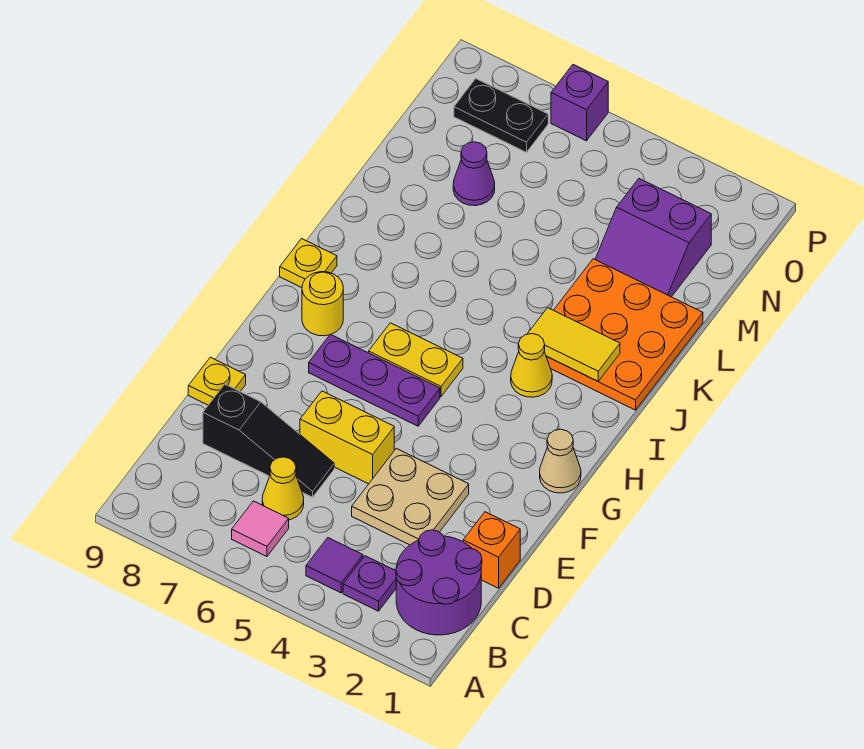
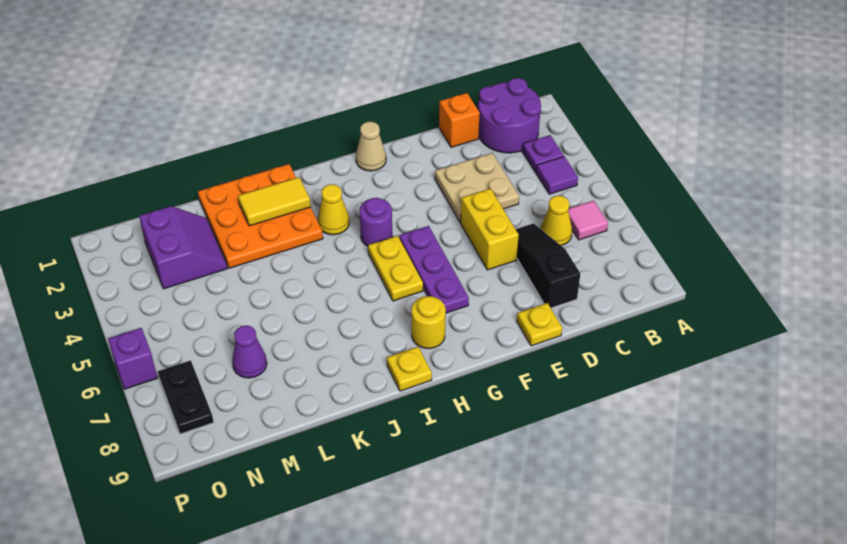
none -> purple round brick H4 level 1
yellow tile J2:J3 level 2 -> yellow tile J2:K2 level 2

